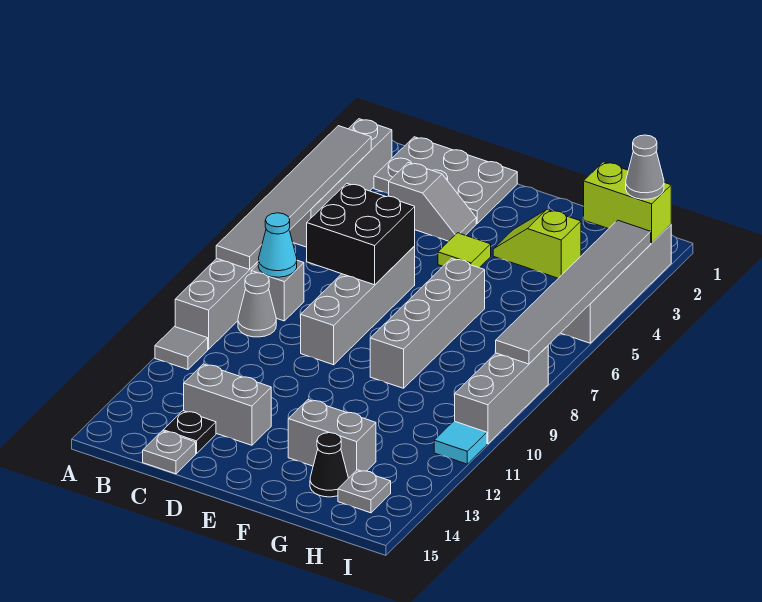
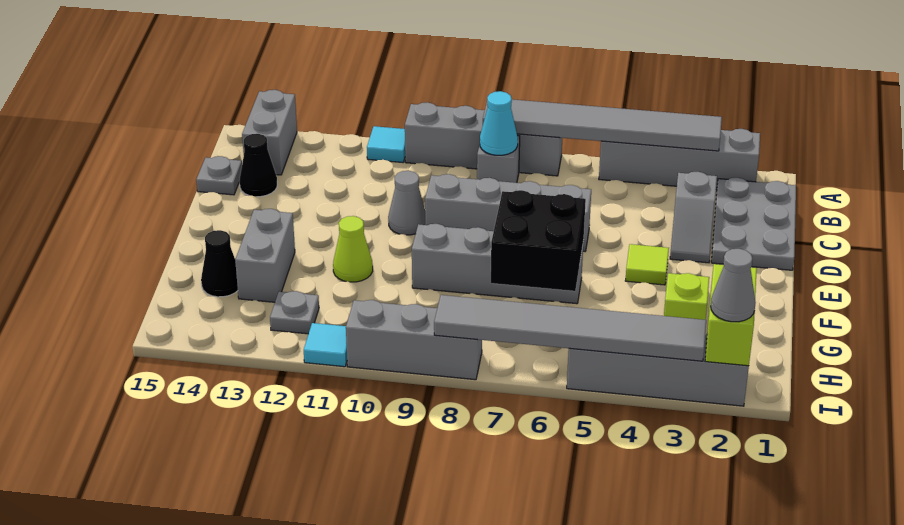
grey tile A11 level 1 -> cyan tile A11 level 1
grey cone B9 level 1 -> grey cone D10 level 1
black brick C6:D7 level 2 -> black brick F6:G7 level 2
grey brick C13:D13 level 1 -> grey brick A14:B14 level 1
black plate C14 level 1 -> black cone C14 level 1
none -> lime cone F11 level 1
grey plate H14 level 1 -> grey plate H12 level 1

